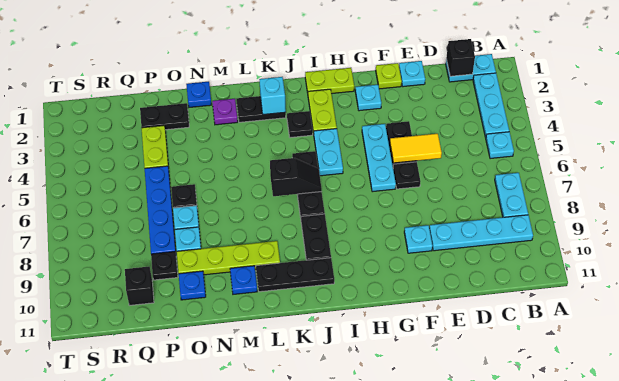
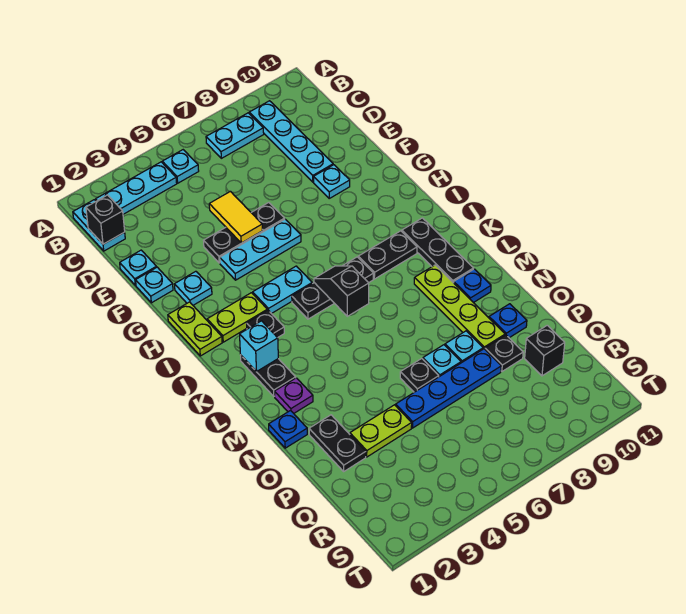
lime plate F1 level 1 -> cyan plate F1 level 1

